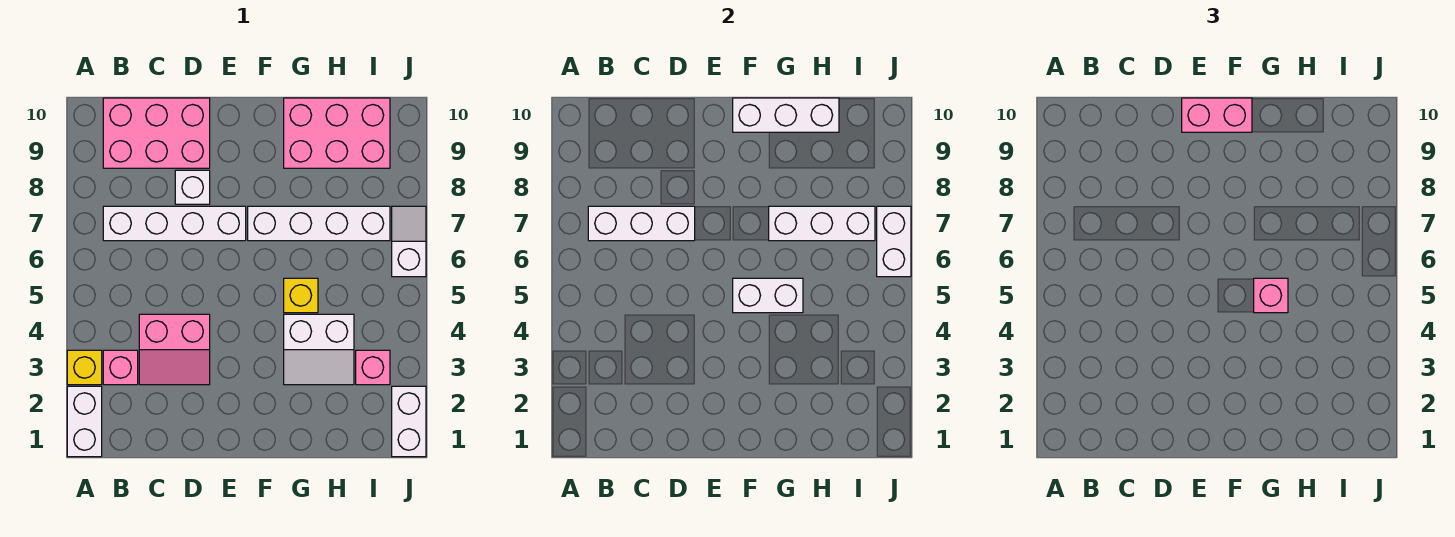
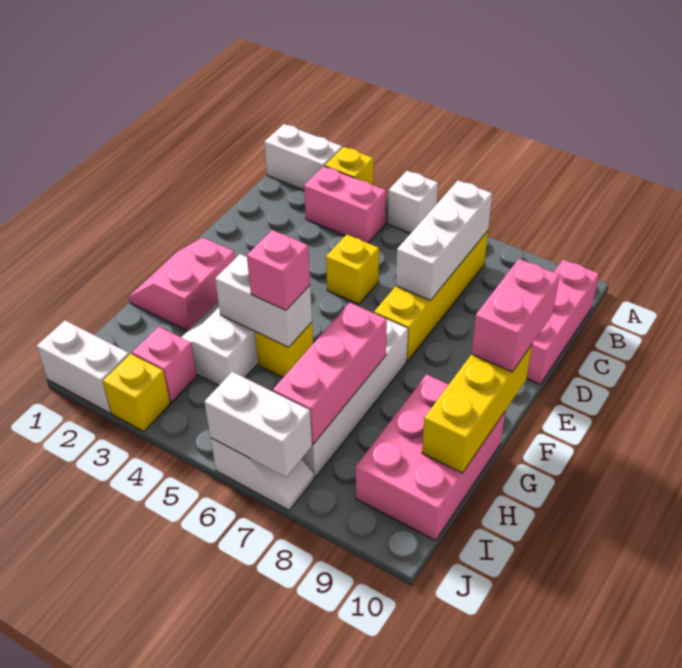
pink brick B3 level 1 -> pink brick B3:B4 level 1
white brick B7:E7 level 1 -> yellow brick B7:E7 level 1
pink brick B9:D10 level 1 -> pink brick B10:D10 level 1
pink slope C3:D4 level 1 top 4 -> pink slope F1:G2 level 1 top 2
none -> yellow brick D5 level 1
white brick D8 level 1 -> white brick A5 level 1
white brick F5:G5 level 2 -> white brick G4:G5 level 2
white brick F10:H10 level 2 -> yellow brick F10:H10 level 2
white brick G7:I7 level 2 -> pink brick G7:I7 level 2
none -> yellow brick J3 level 1

